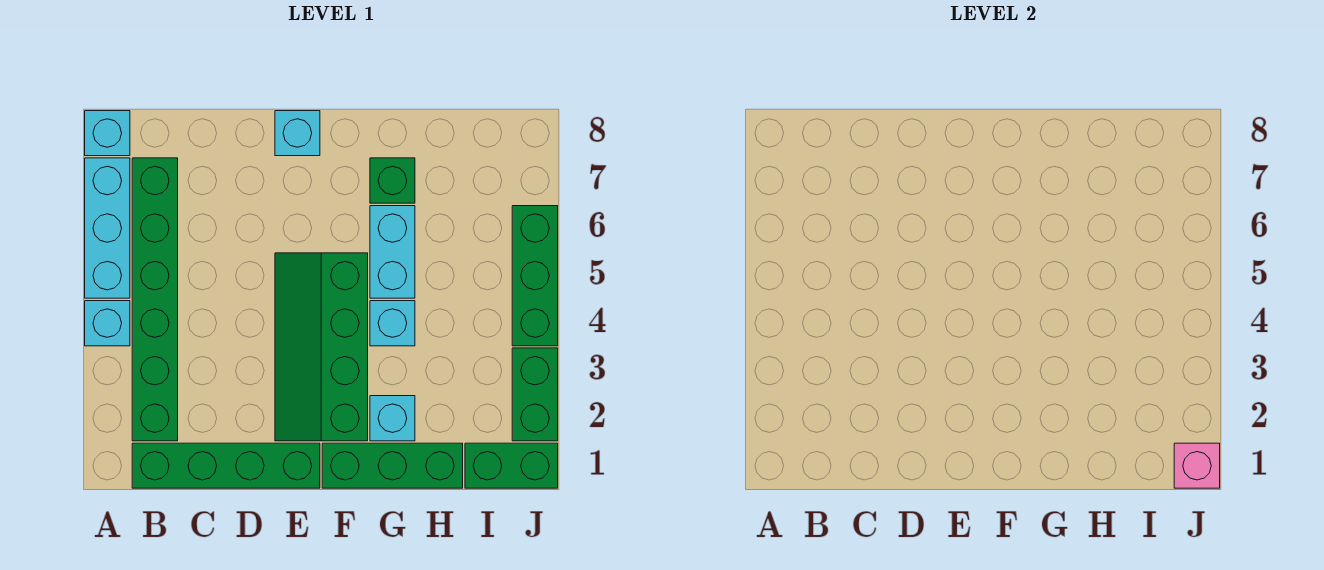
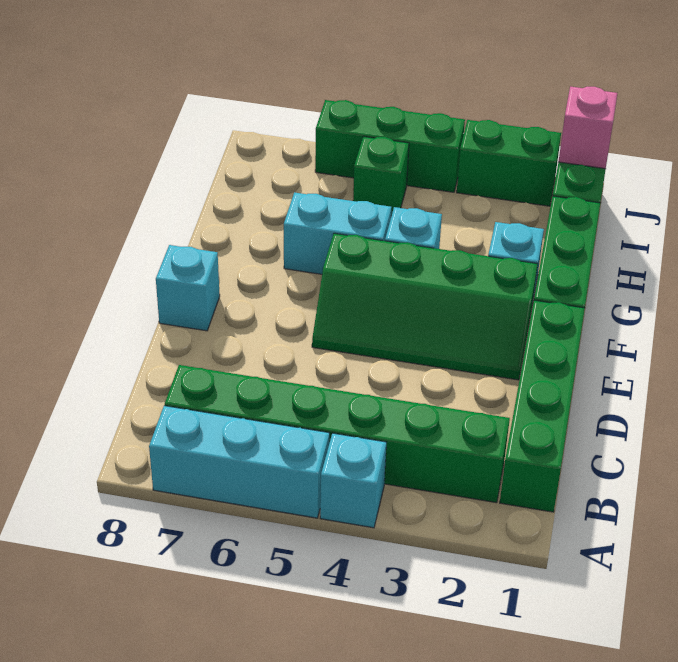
cyan brick A8 level 1 -> none
green brick G7 level 1 -> green brick I5 level 1

